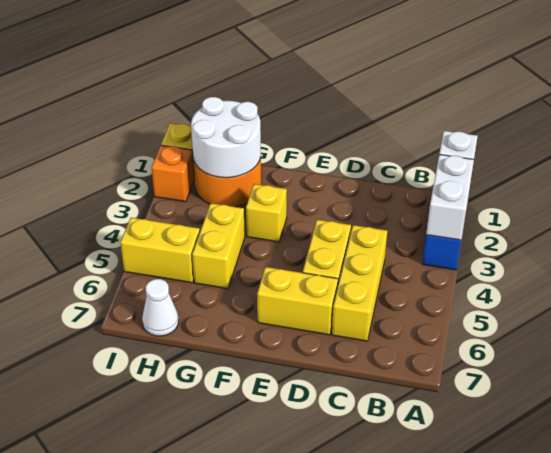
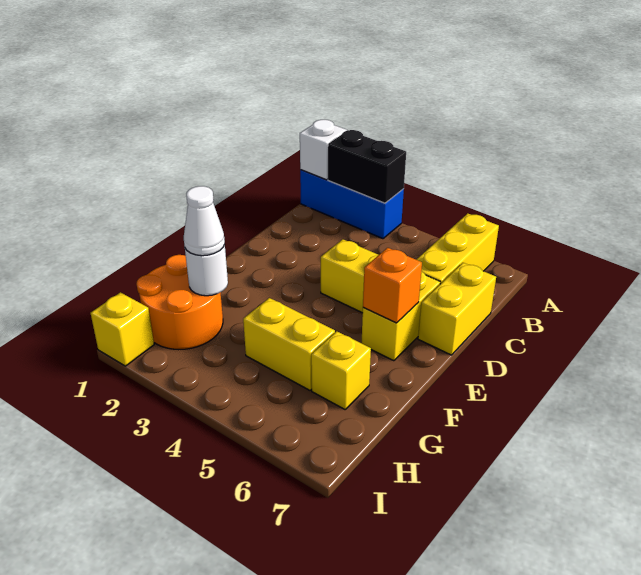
white brick A2:A3 level 2 -> black brick A2:A3 level 2
yellow brick C4:C6 level 1 -> yellow brick A6:C6 level 1
yellow brick F3 level 1 -> yellow brick G6 level 1
white round brick G1:H2 level 2 -> white round brick G2 level 2
yellow brick H5:I5 level 1 -> yellow brick C7:D7 level 1
white cone H7 level 1 -> white cone G2 level 3
orange brick I2 level 1 -> orange brick E6 level 2

